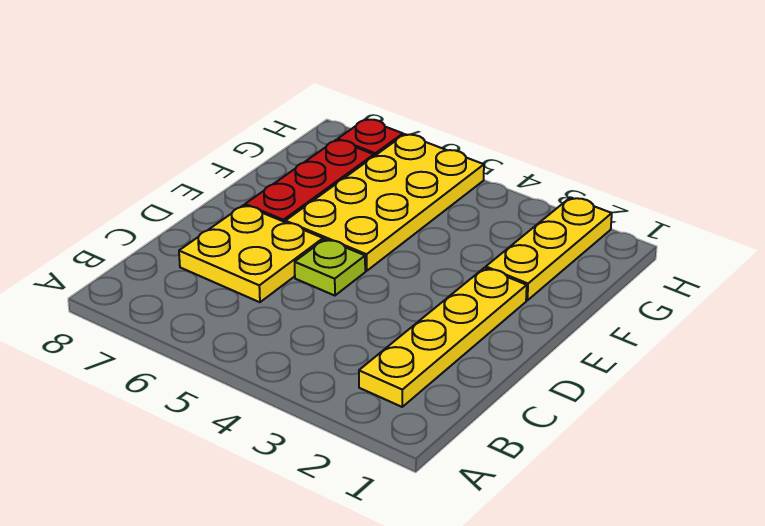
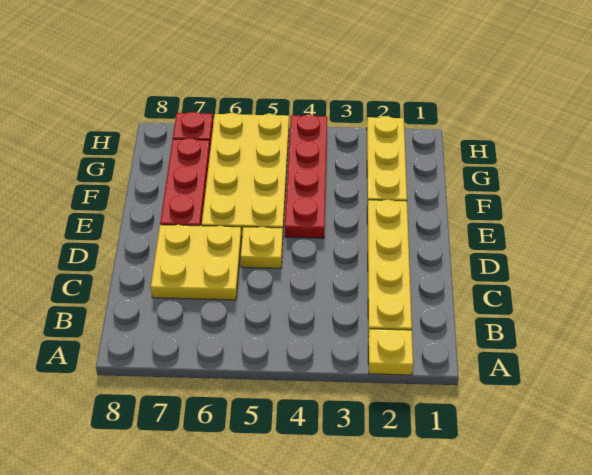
none -> yellow plate A2 level 1
lime plate D5 level 1 -> yellow plate D5 level 1
none -> red plate E4:H4 level 1

